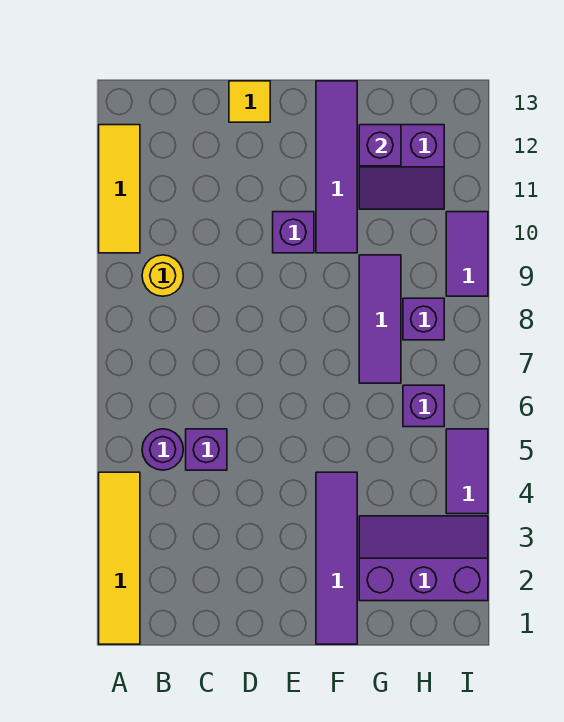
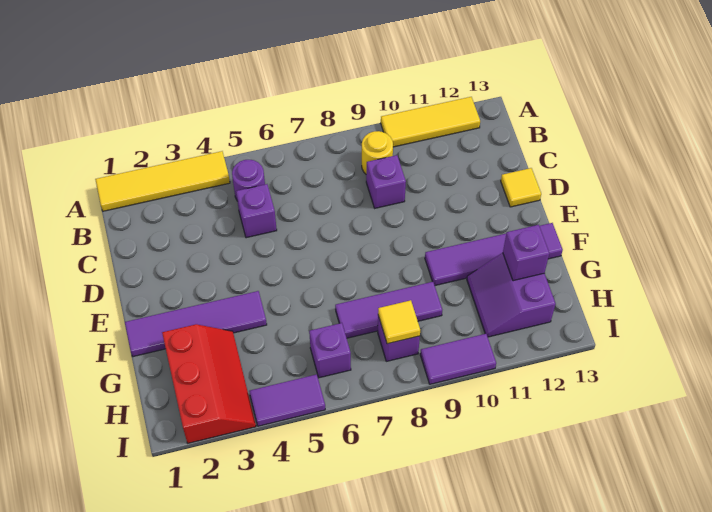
purple brick E10 level 1 -> purple brick C9 level 1
purple slope G2:I3 level 1 top 2 -> red slope G2:I3 level 1 top 2
none -> yellow tile H8 level 2

